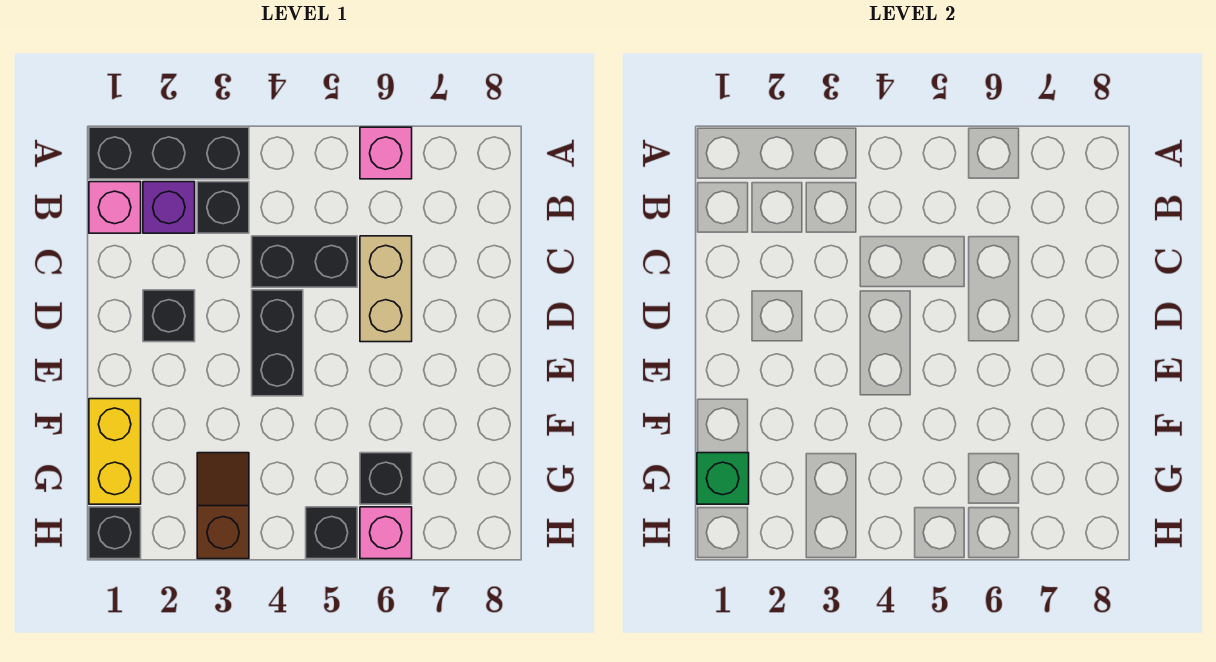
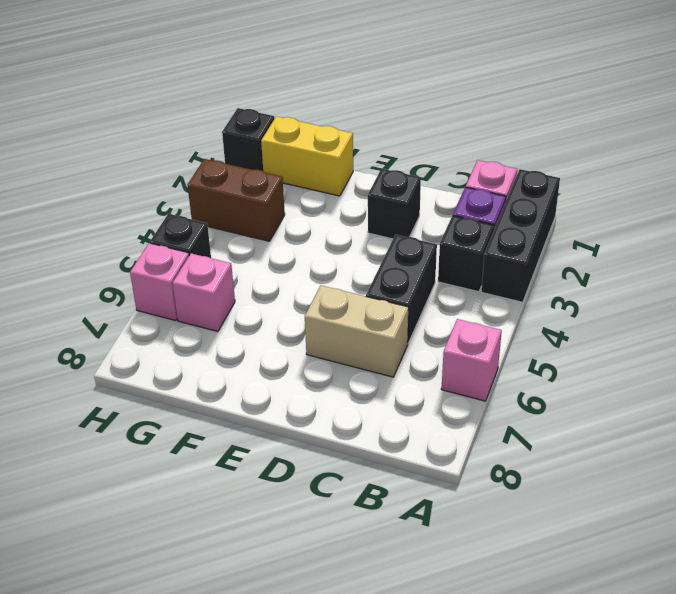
black brick D4:E4 level 1 -> none
green brick G1 level 2 -> none
brown slope G3:H3 level 1 top H -> brown brick G3:H3 level 1
black brick G6 level 1 -> pink brick G6 level 1

